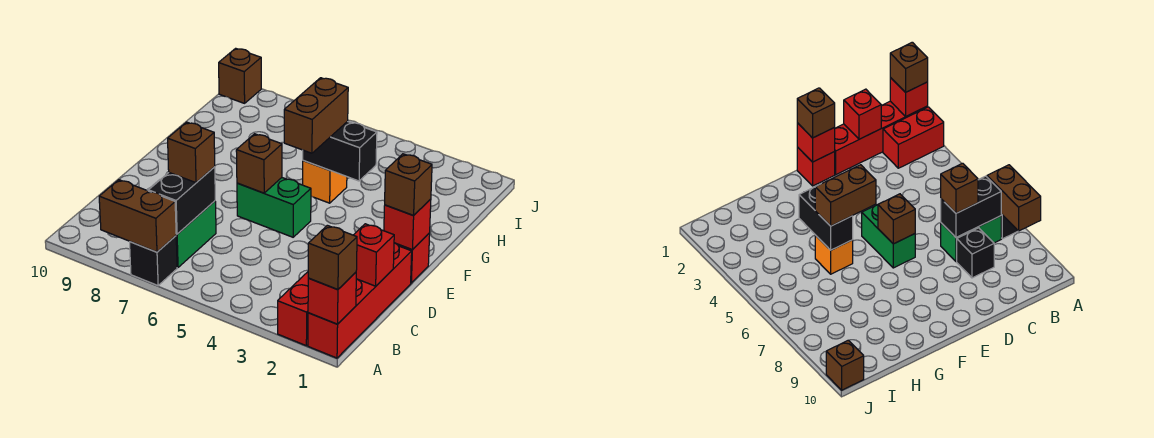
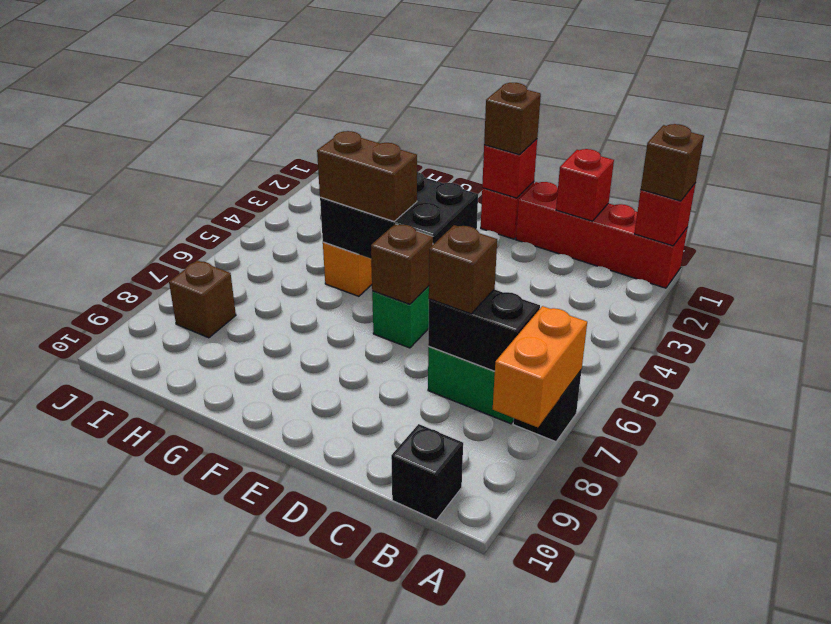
red brick A2:B2 level 1 -> none
brown brick A7:A8 level 2 -> orange brick A7:A8 level 2
black brick C8 level 1 -> black brick B10 level 1
black brick G4:G5 level 2 -> black brick E4:G5 level 2
brown brick J10 level 1 -> brown brick I8 level 1

